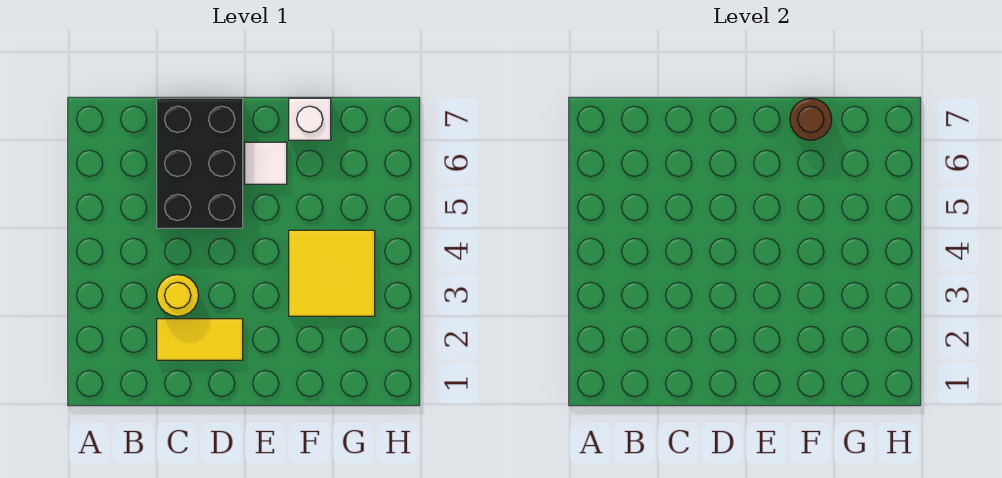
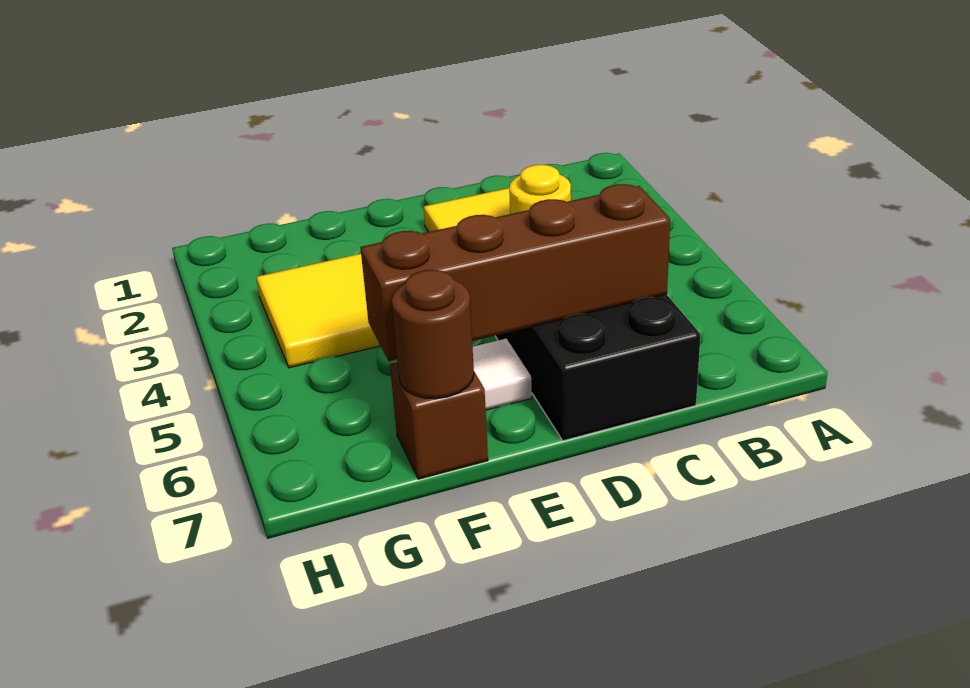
none -> brown brick C6:F6 level 2
white brick F7 level 1 -> brown brick F7 level 1

